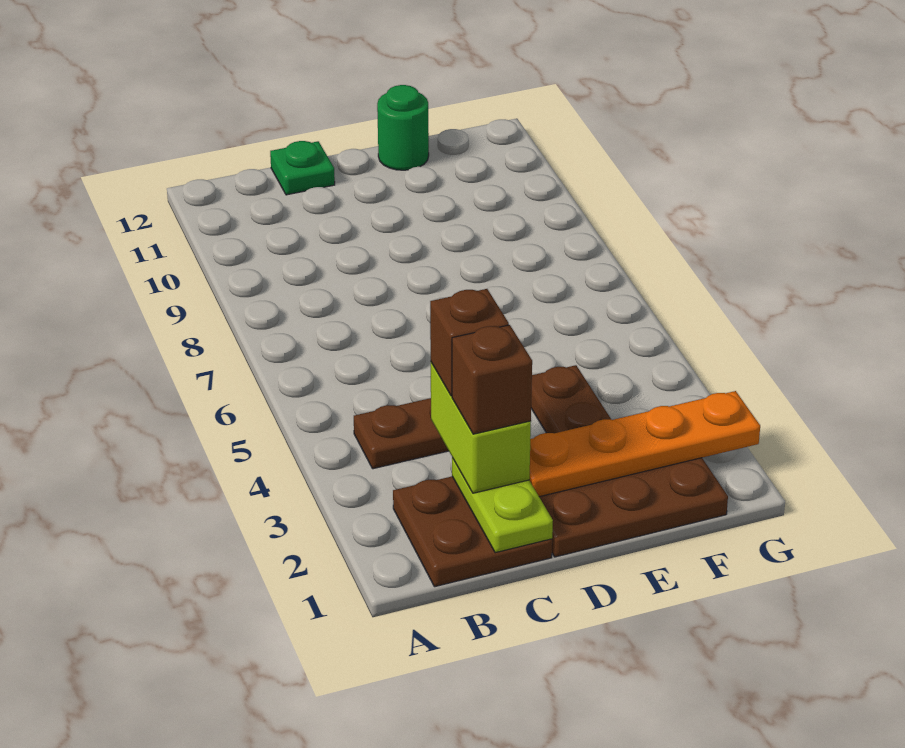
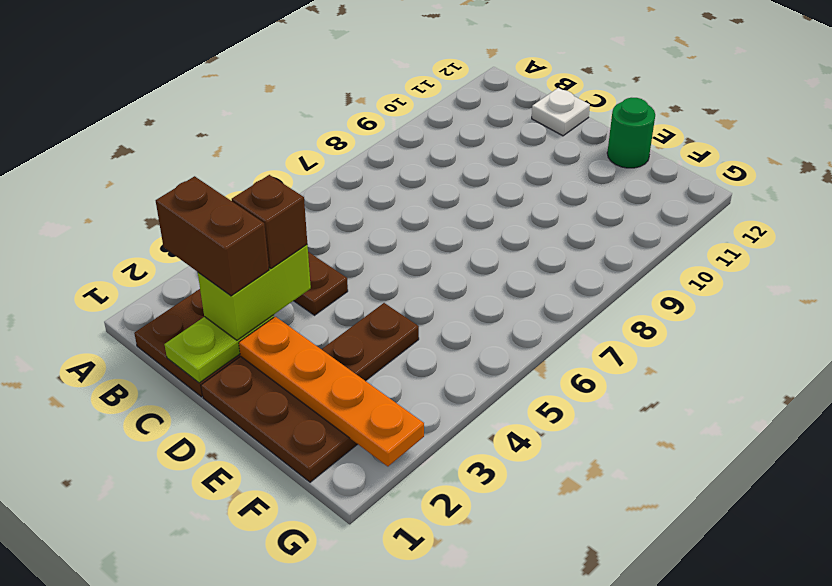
brown brick C2 level 4 -> brown brick B2:C2 level 4
green plate C12 level 1 -> white plate C12 level 1

